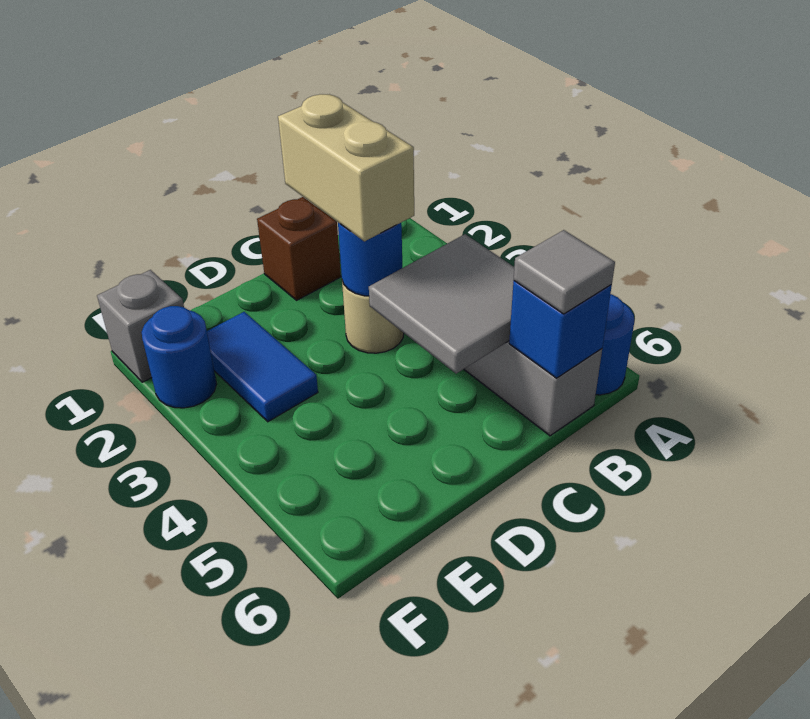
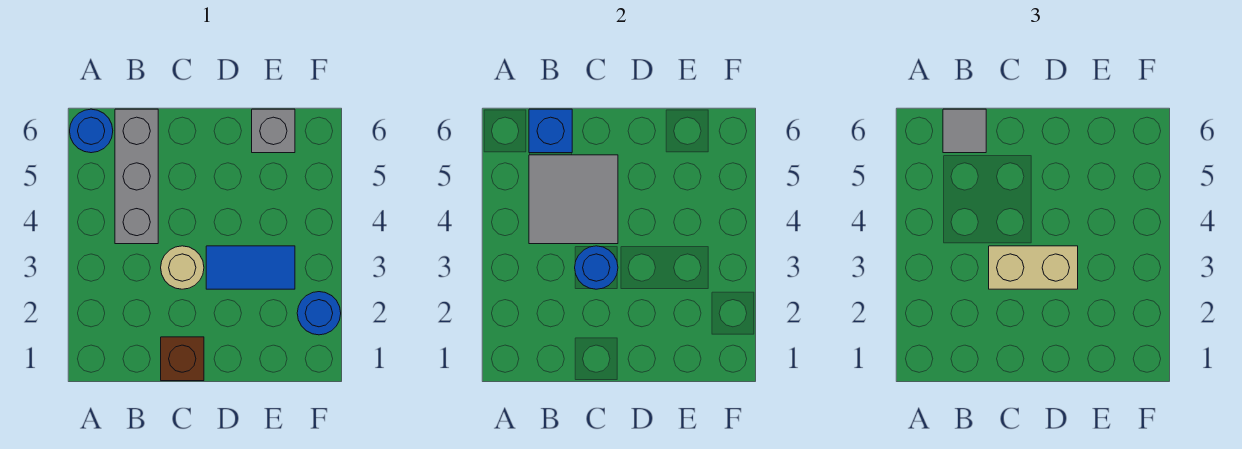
tan brick C2:C3 level 3 -> tan brick C3:D3 level 3
blue tile E2:E3 level 1 -> blue tile D3:E3 level 1
grey brick F1 level 1 -> grey brick E6 level 1

